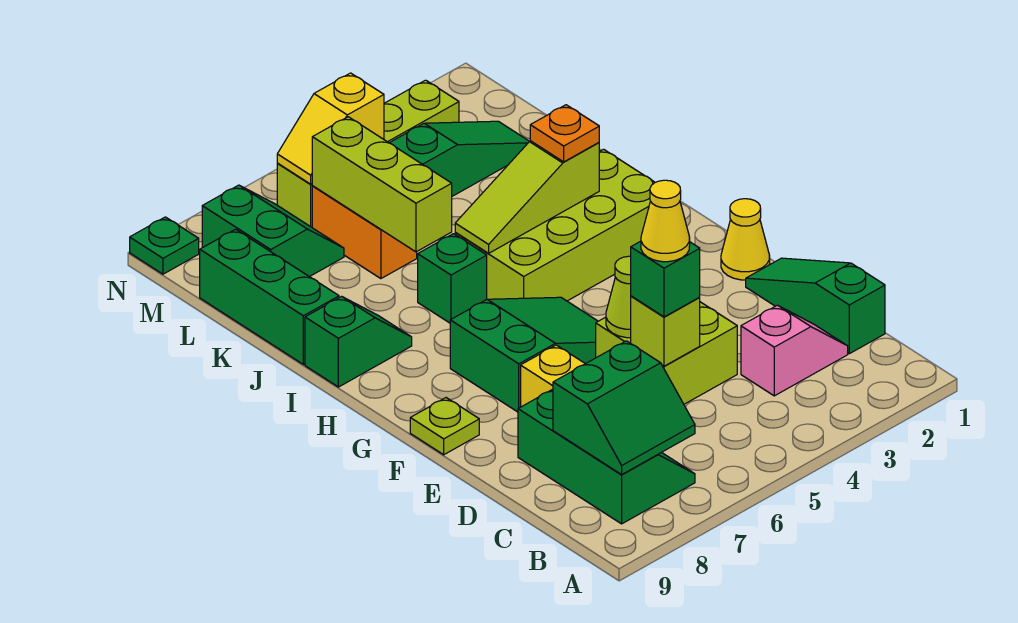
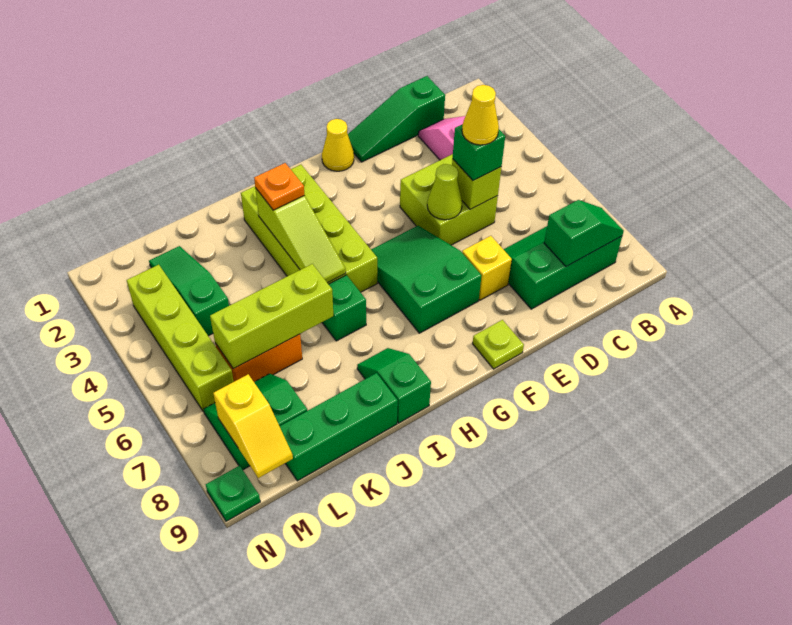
green slope B7:C8 level 2 top C -> green slope B8:C8 level 2 top C
yellow slope M5:M6 level 2 top 5 -> yellow slope M8:M9 level 2 top 8

